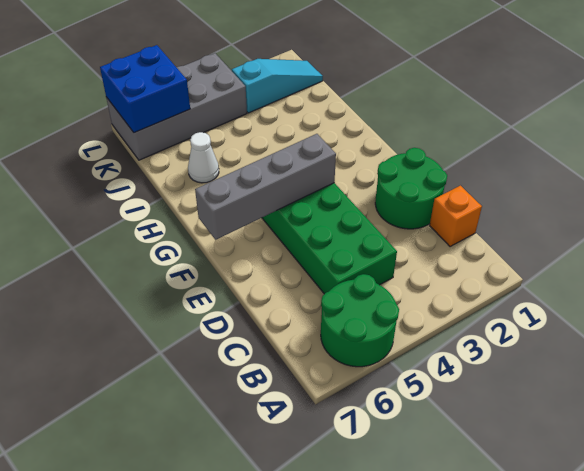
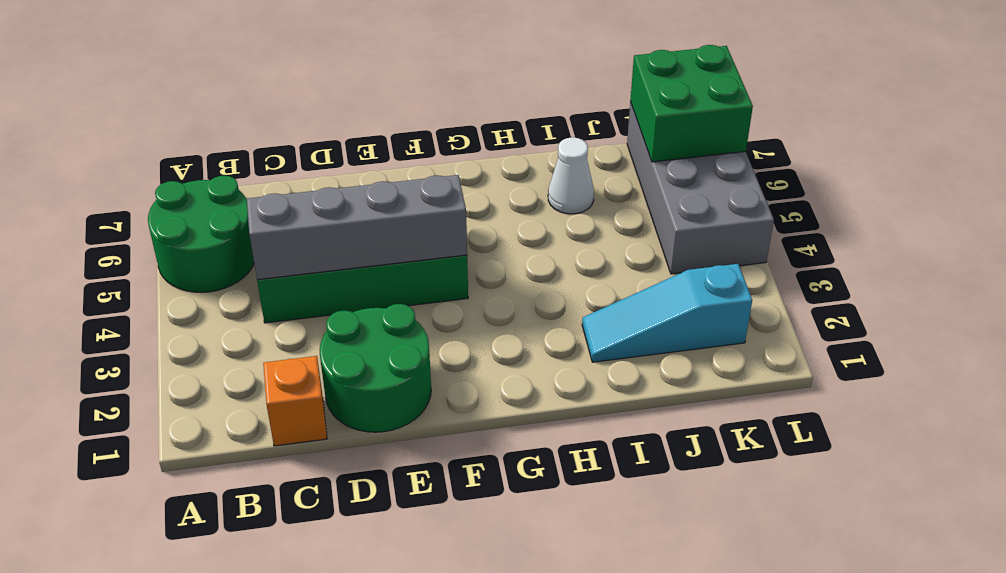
grey brick F4:F7 level 2 -> grey brick C4:F4 level 2
cyan slope K1:K3 level 1 top 3 -> cyan slope I2:K2 level 1 top K
blue brick K6:L7 level 2 -> green brick K6:L7 level 2

